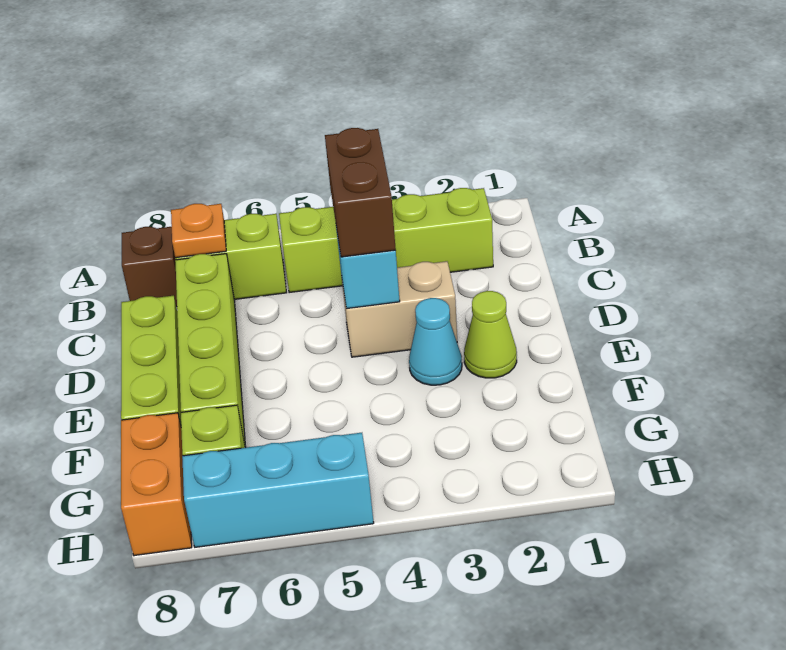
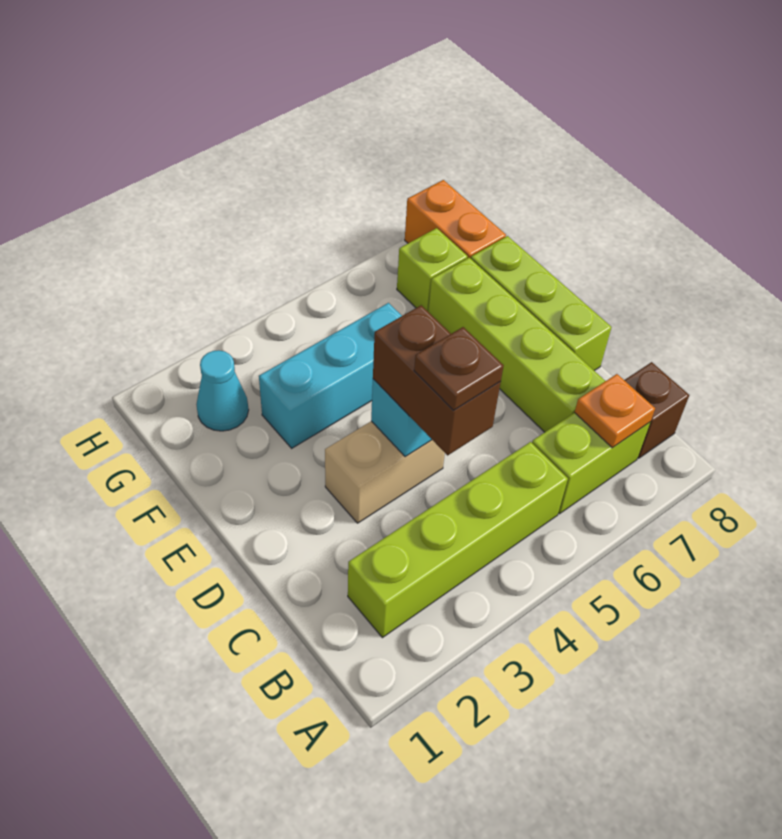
none -> brown plate C4 level 4
lime cone E2 level 1 -> none
cyan cone E3 level 1 -> cyan cone G2 level 1
cyan brick H5:H7 level 1 -> cyan brick F3:F5 level 1

